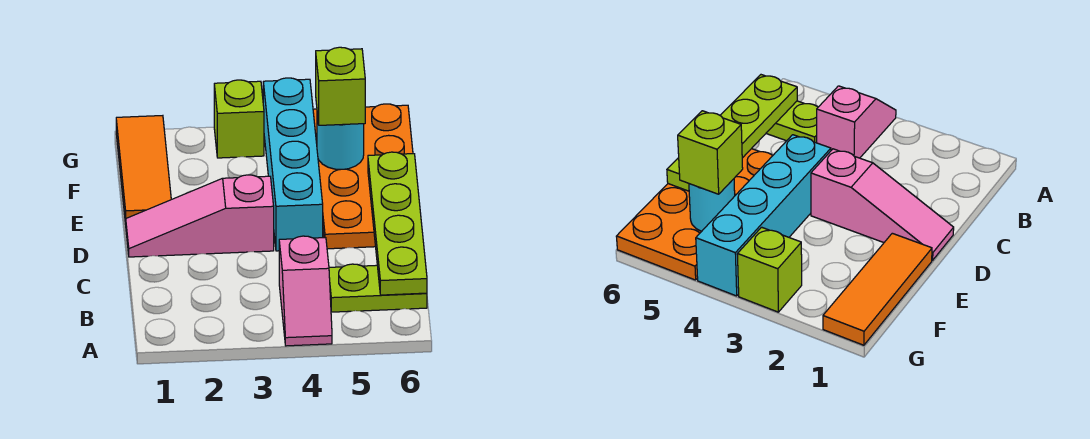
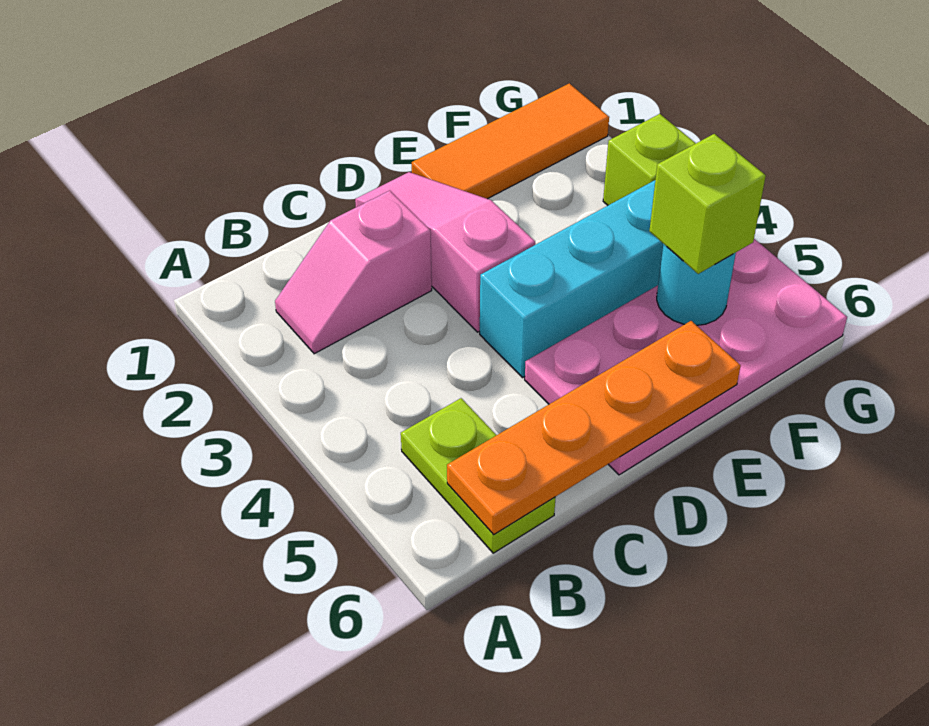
pink slope A4:B4 level 1 top B -> pink slope B2:C2 level 1 top C
lime plate B6:E6 level 2 -> orange plate B6:E6 level 2
orange plate D5:G6 level 1 -> pink plate D5:G6 level 1

